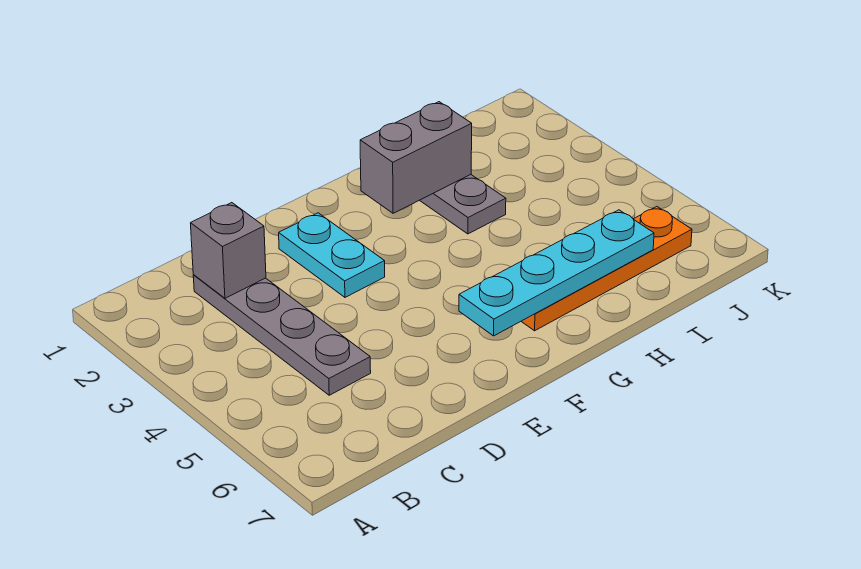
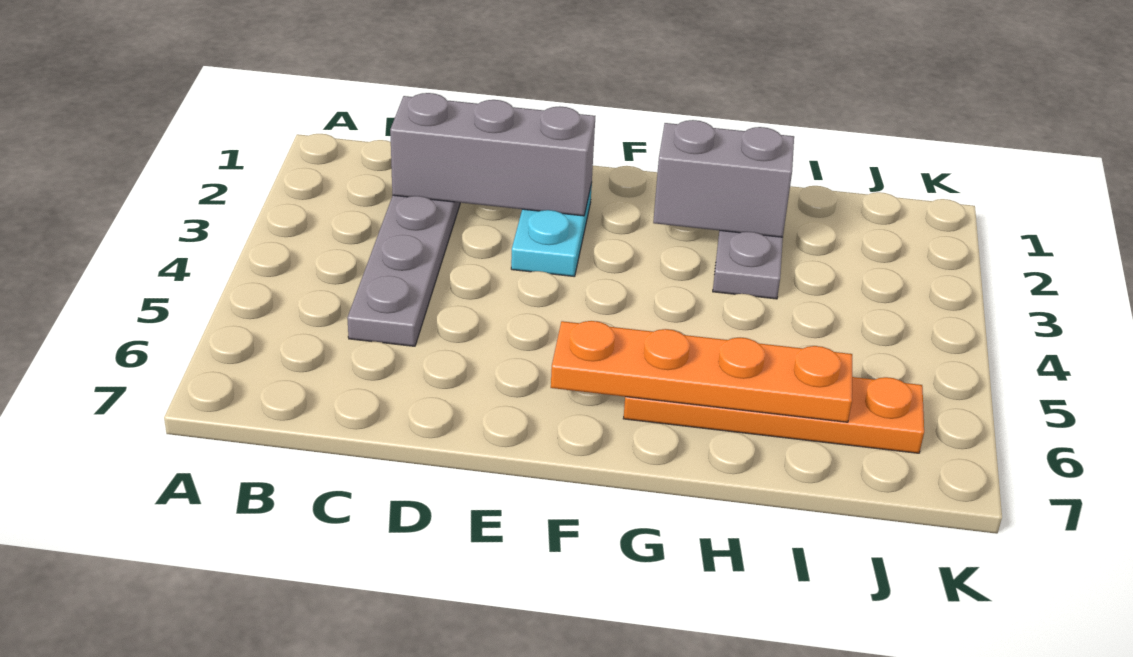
grey brick C2 level 2 -> grey brick C2:E2 level 2
cyan plate F6:I6 level 2 -> orange plate F6:I6 level 2

